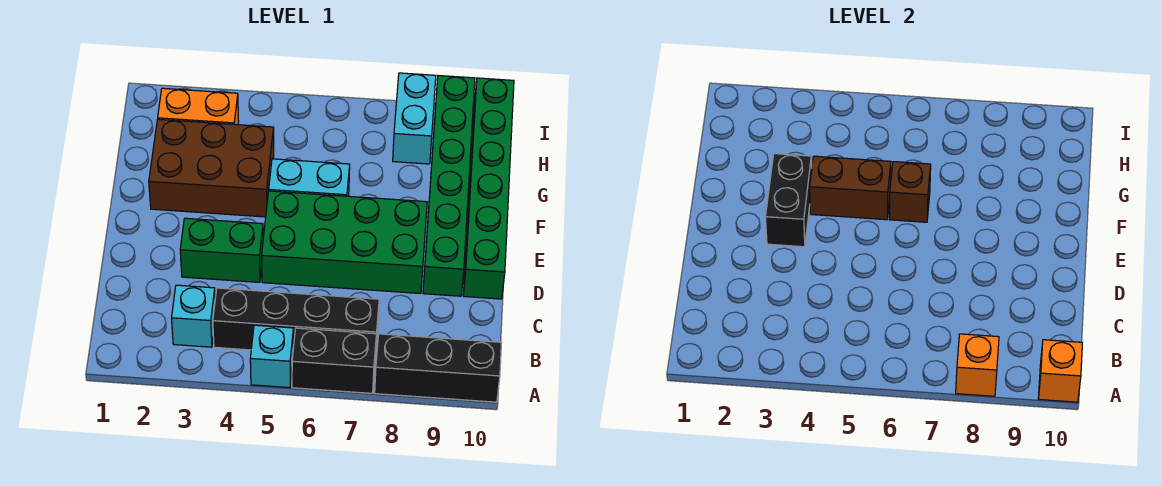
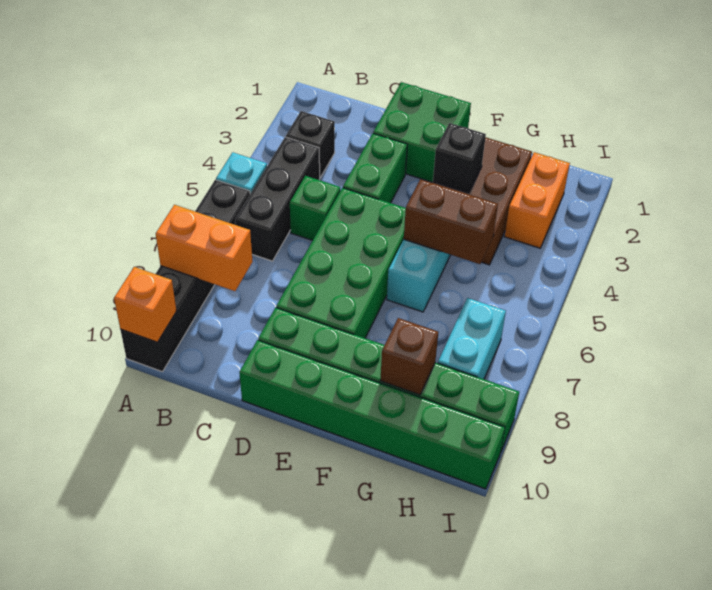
orange brick A8 level 2 -> orange brick A8:B8 level 2
cyan brick B3 level 1 -> black brick B3 level 1
black brick B4:B7 level 1 -> black brick B4:B6 level 1
none -> green brick C5 level 1
none -> green brick D1:E2 level 1
black brick E3:F3 level 2 -> black brick F3 level 2
brown brick F4:F5 level 2 -> brown brick F5:G5 level 2
brown brick F6 level 2 -> brown brick G9 level 2
cyan brick H8:I8 level 1 -> cyan brick H7:H8 level 1

